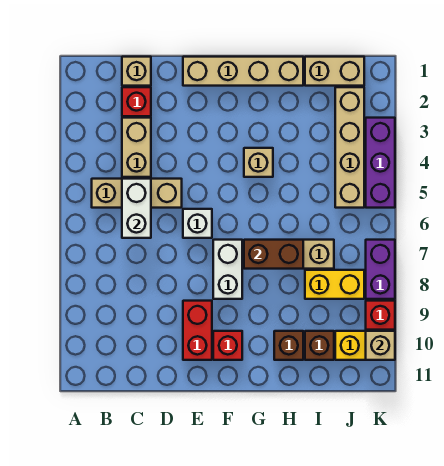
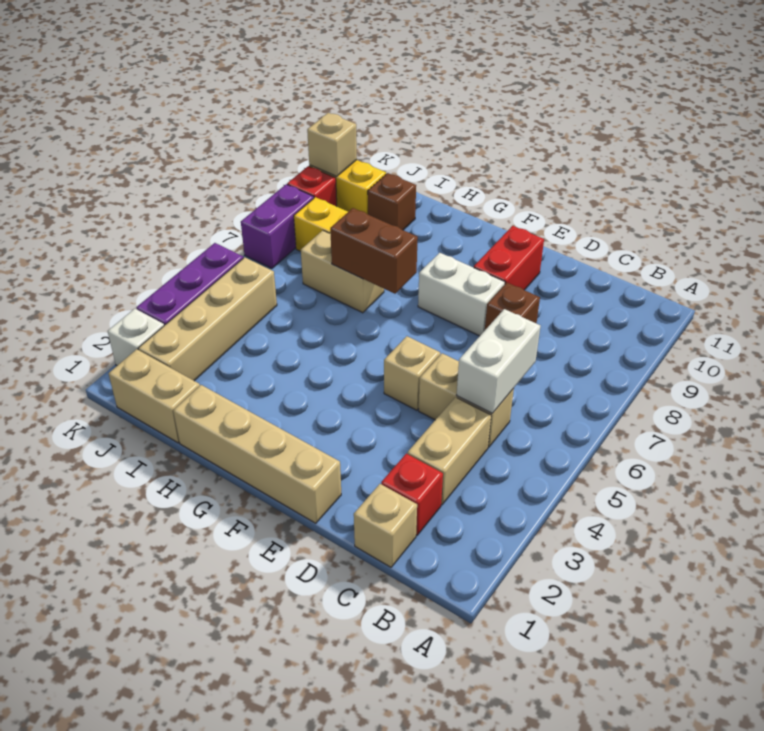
tan brick B5:D5 level 1 -> tan brick C5:D5 level 1
white brick E6 level 1 -> white brick K2 level 1
white brick F7:F8 level 1 -> white brick E8:F8 level 1
red brick F10 level 1 -> none
tan brick G4 level 1 -> tan brick E5 level 1
brown brick H10 level 1 -> brown brick D8 level 1

